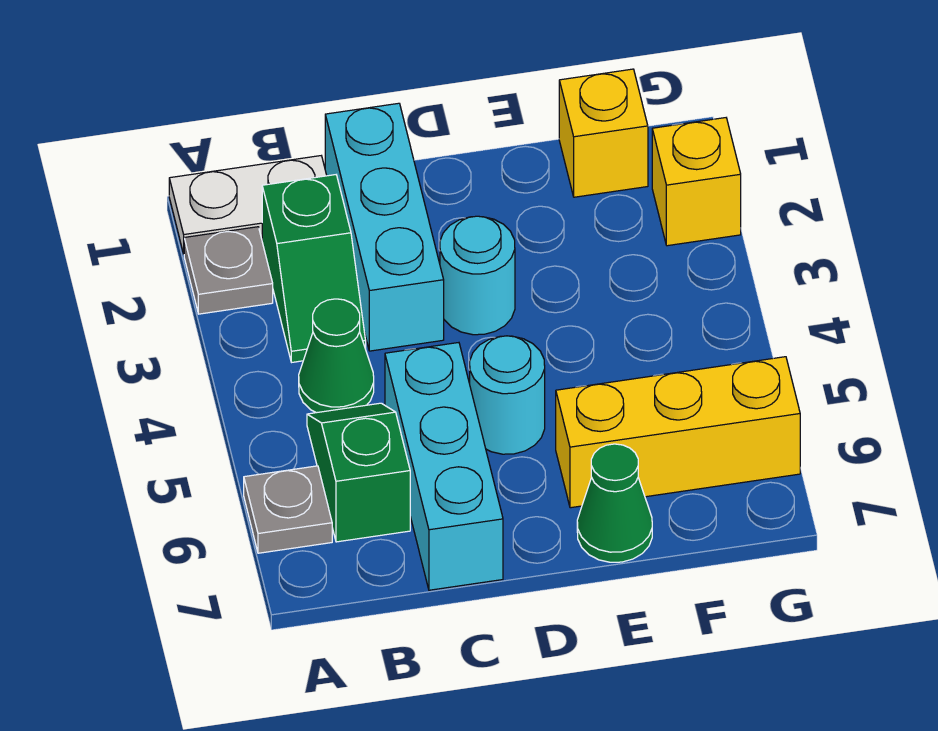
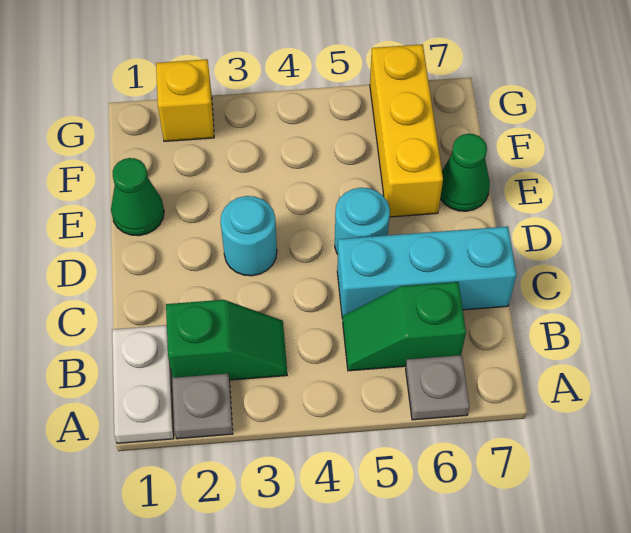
green cone B4 level 1 -> green cone E1 level 1
cyan brick C1:C3 level 1 -> none
yellow brick F1 level 1 -> none

